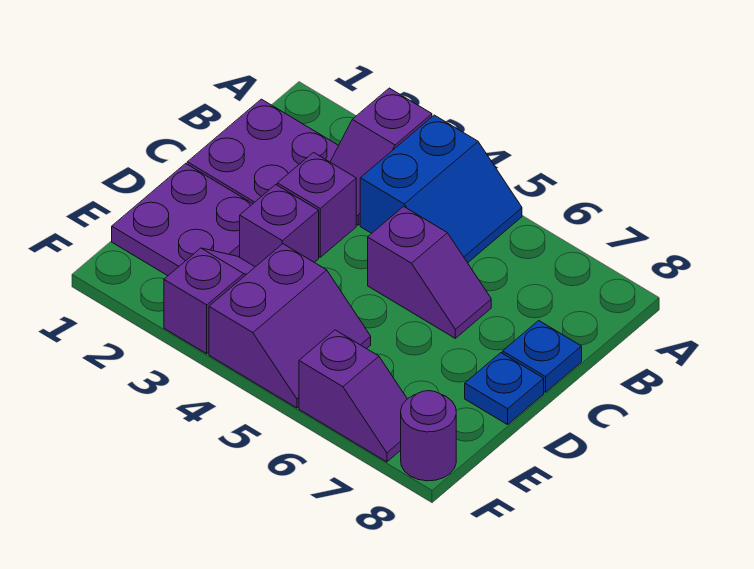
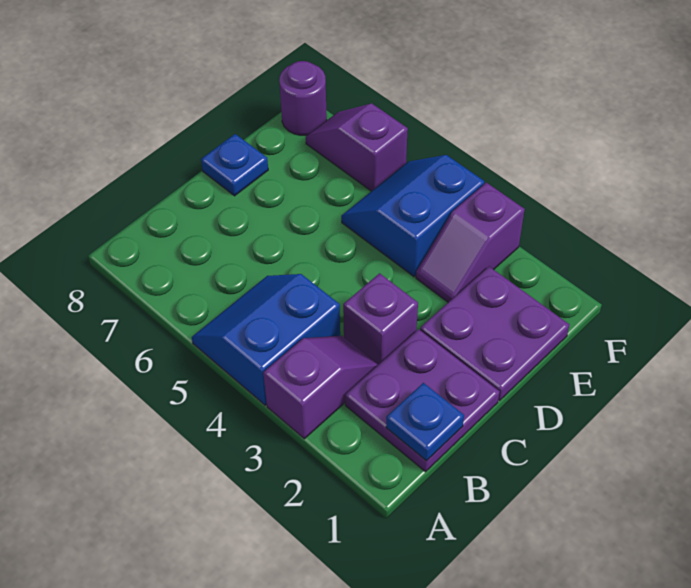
purple slope C5:C6 level 1 top 5 -> none
blue plate C8 level 1 -> blue plate B1 level 2
purple brick D3 level 1 -> none
purple slope E4:F5 level 1 top 4 -> blue slope E4:F5 level 1 top 4

